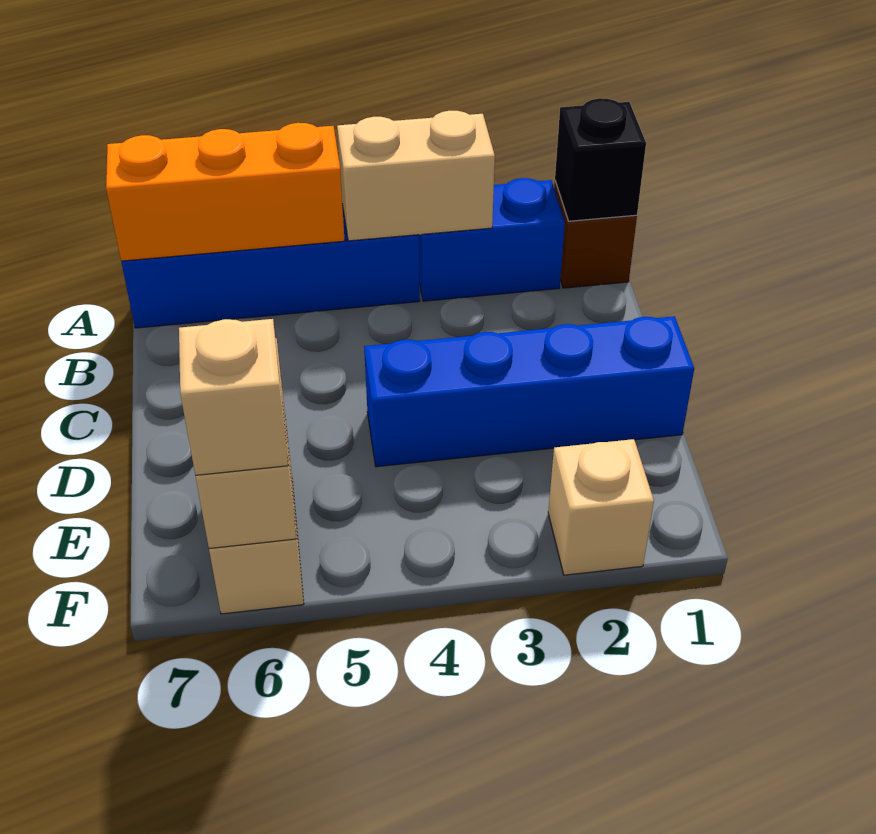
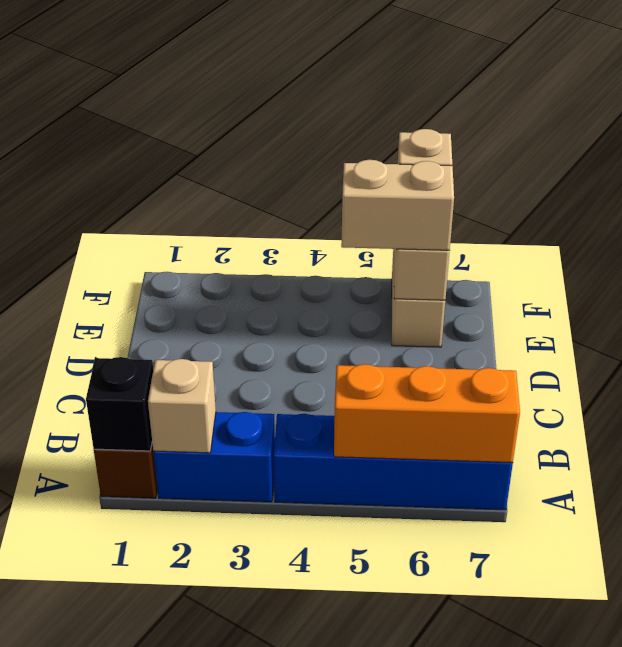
tan brick A3:A4 level 2 -> tan brick E5:E6 level 3
blue brick D1:D4 level 1 -> none
tan brick F2 level 1 -> tan brick A2 level 2

